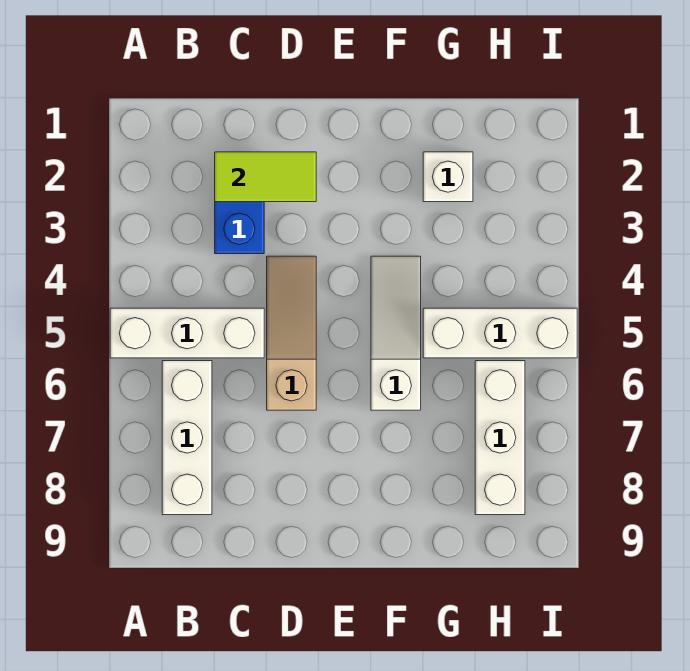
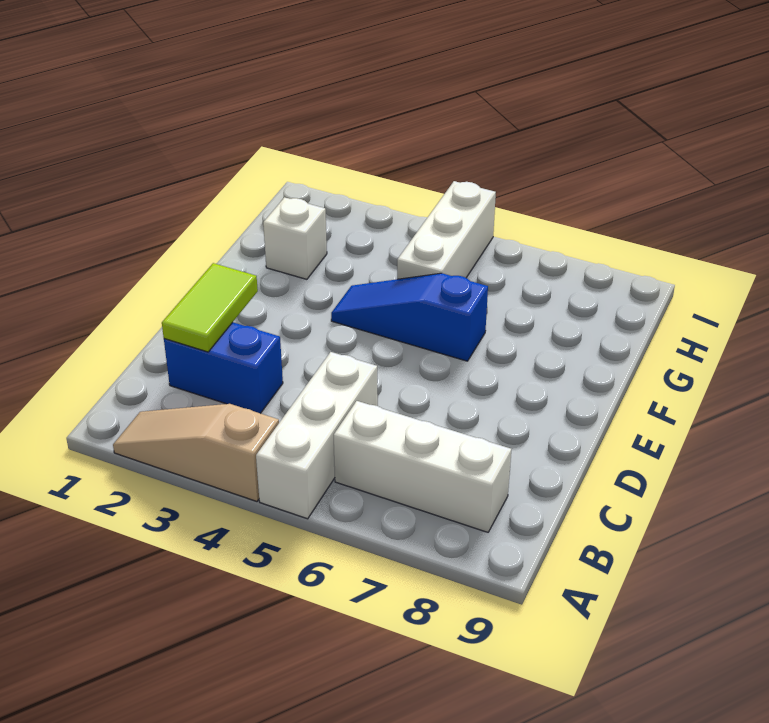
tan slope D4:D6 level 1 top 6 -> tan slope A2:A4 level 1 top 4
white slope F4:F6 level 1 top 6 -> blue slope F4:F6 level 1 top 6
white brick H6:H8 level 1 -> none

